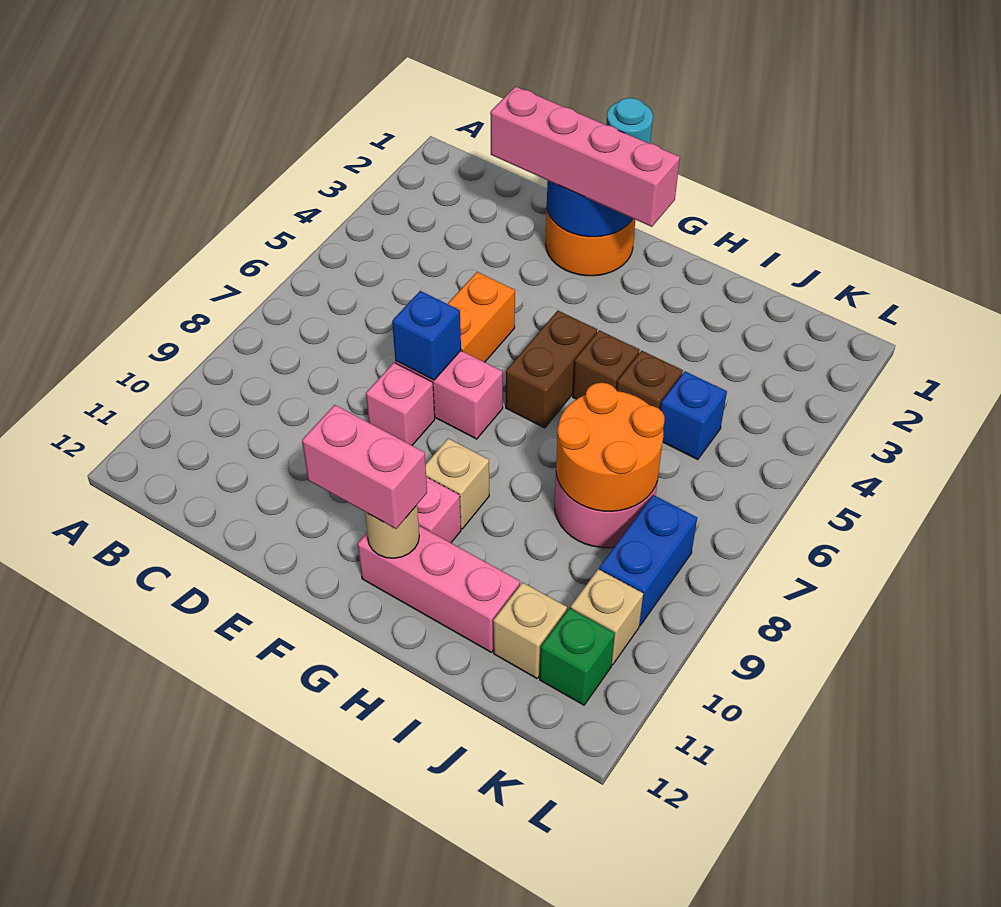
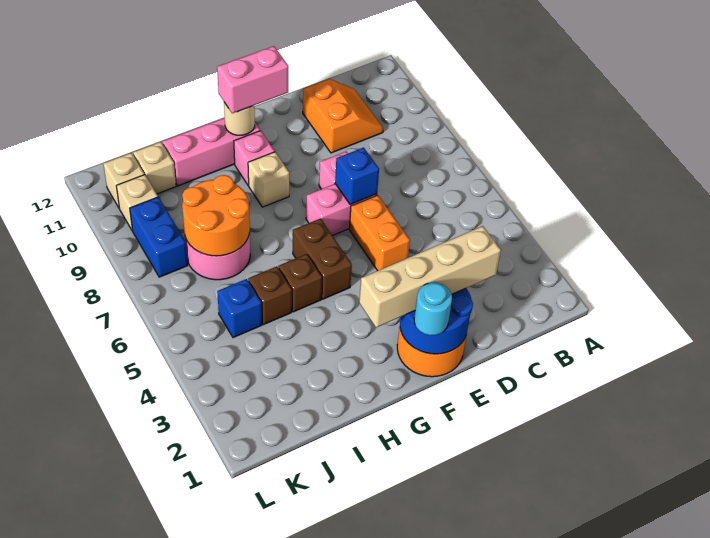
none -> orange slope C10:D11 level 1 top D
pink brick D2:G2 level 3 -> tan brick D2:G2 level 3
green brick K11 level 1 -> tan brick K11 level 1

